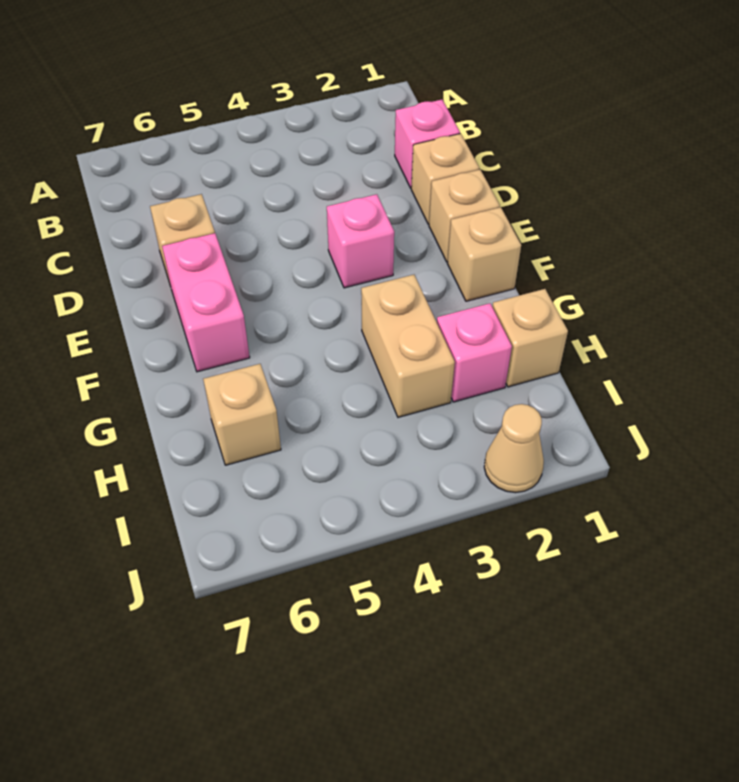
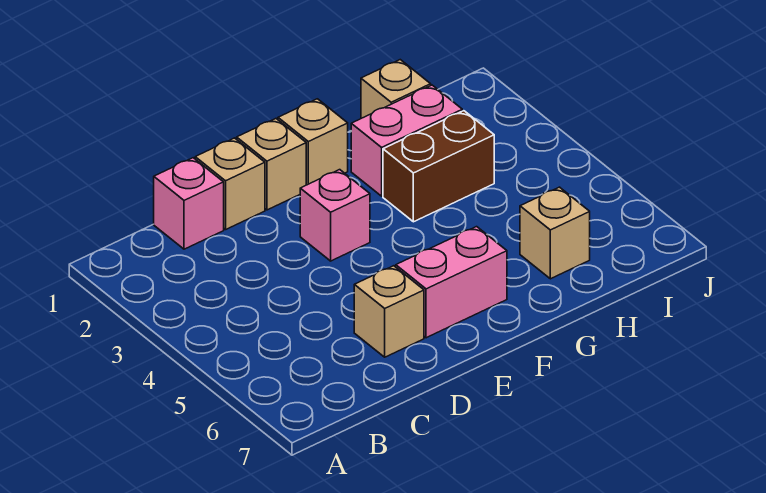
tan brick G3:H3 level 1 -> brown brick G3:H3 level 1
pink brick H2 level 1 -> pink brick G2:H2 level 1
tan cone J2 level 1 -> none

